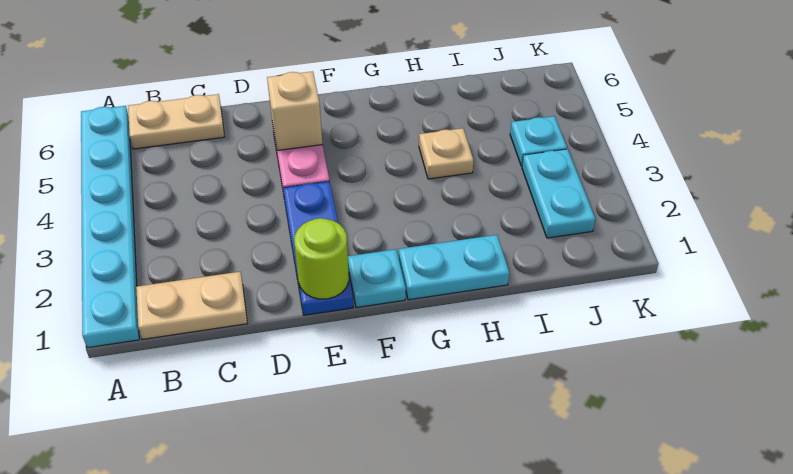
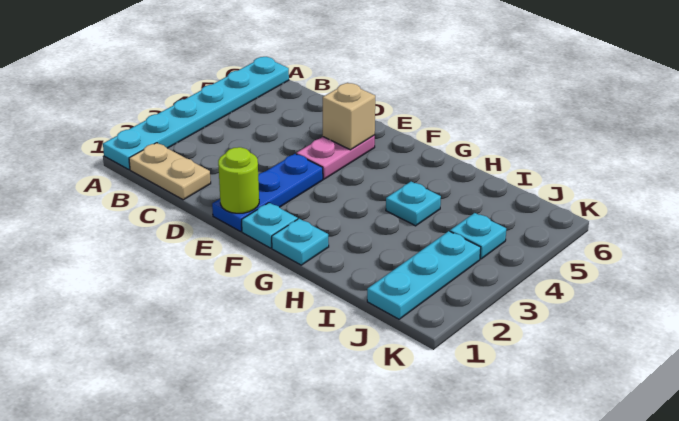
tan plate B6:C6 level 1 -> none
cyan plate G1:H1 level 1 -> cyan plate G1 level 1
tan plate H4 level 1 -> cyan plate H4 level 1
cyan plate J2:J3 level 1 -> cyan plate J1:J3 level 1

